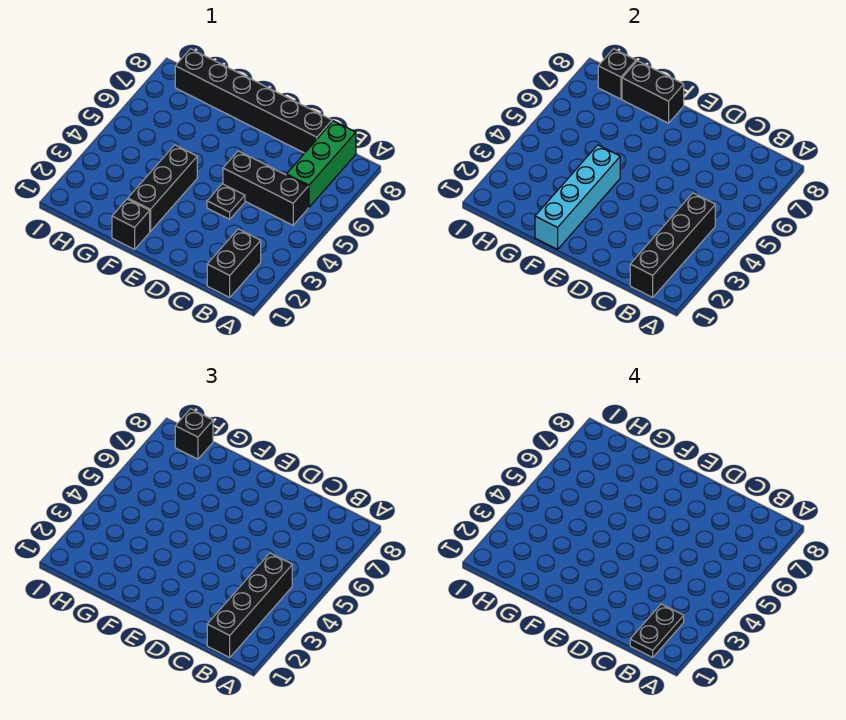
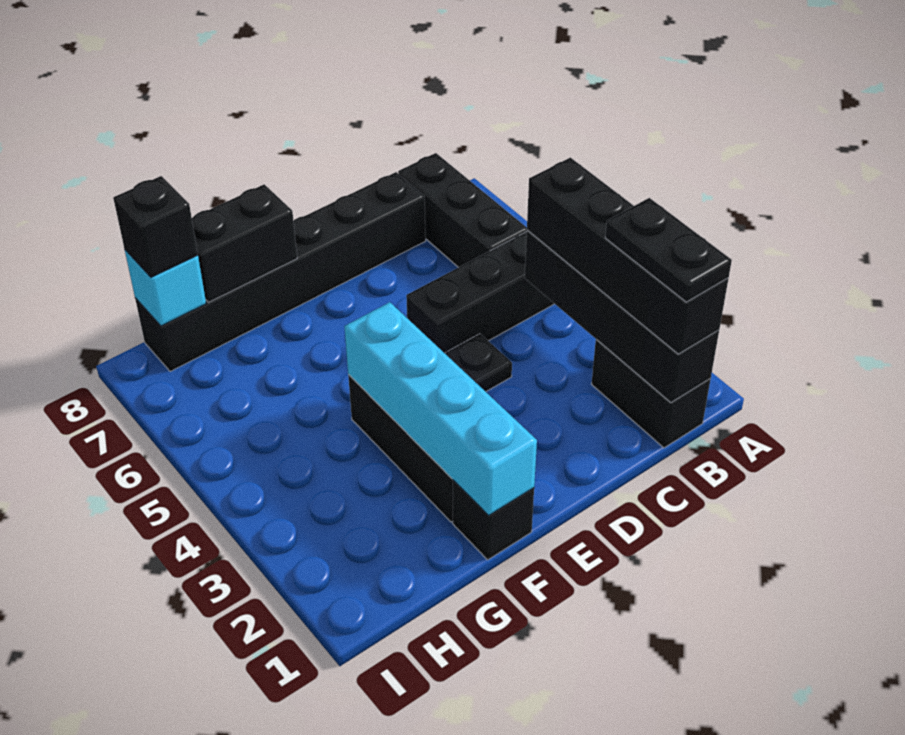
green brick B6:B8 level 1 -> black brick B6:B8 level 1
black brick H8 level 2 -> cyan brick H8 level 2

